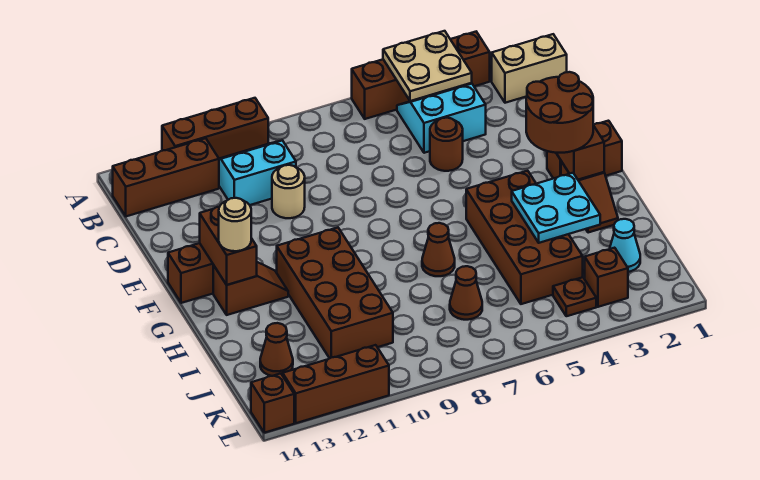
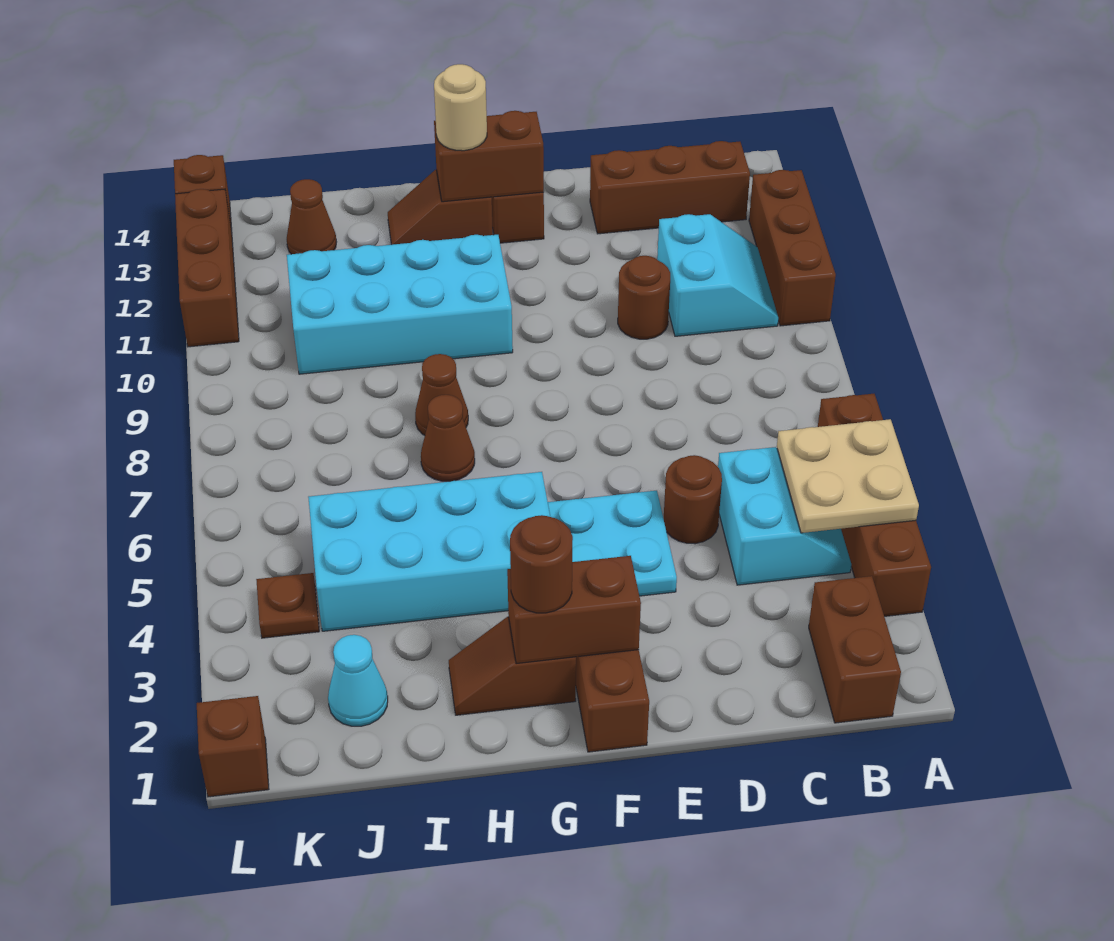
tan brick B1:B2 level 1 -> brown brick B1:B2 level 1
brown brick B12:B14 level 1 -> brown brick B13:D13 level 1
tan round brick D10 level 1 -> brown round brick D10 level 1
brown round brick F2:G3 level 3 -> brown round brick G2 level 3
brown brick G4:J5 level 1 -> cyan brick G4:J5 level 1
brown brick G10:J11 level 1 -> cyan brick G10:J11 level 1
brown slope G12:G13 level 1 top 13 -> brown slope G13:H13 level 1 top G
cyan plate H3:I4 level 2 -> cyan plate E4:F5 level 1
brown cone J7 level 1 -> brown cone H8 level 1
brown brick K3 level 1 -> brown brick L1 level 1

